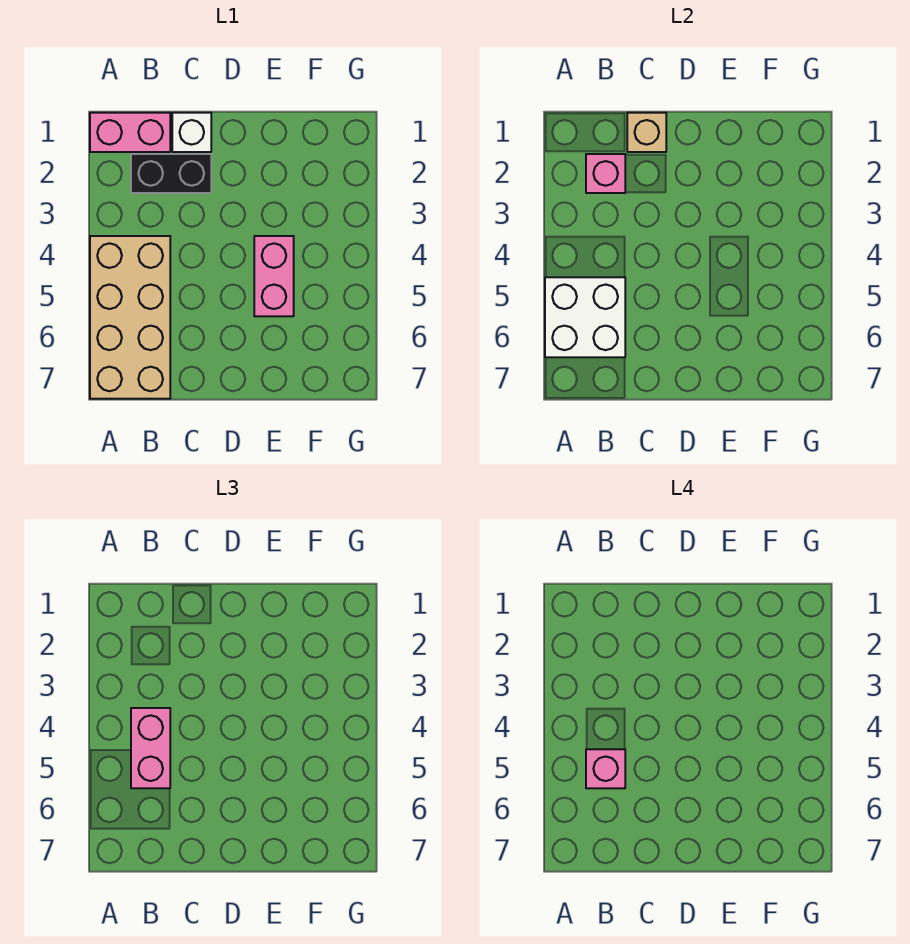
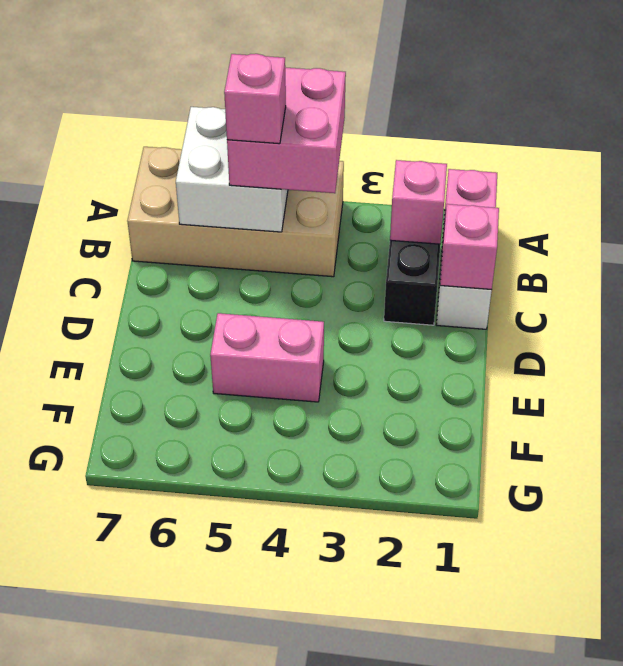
pink brick B4:B5 level 3 -> pink brick A4:B5 level 3
tan brick C1 level 2 -> pink brick C1 level 2

